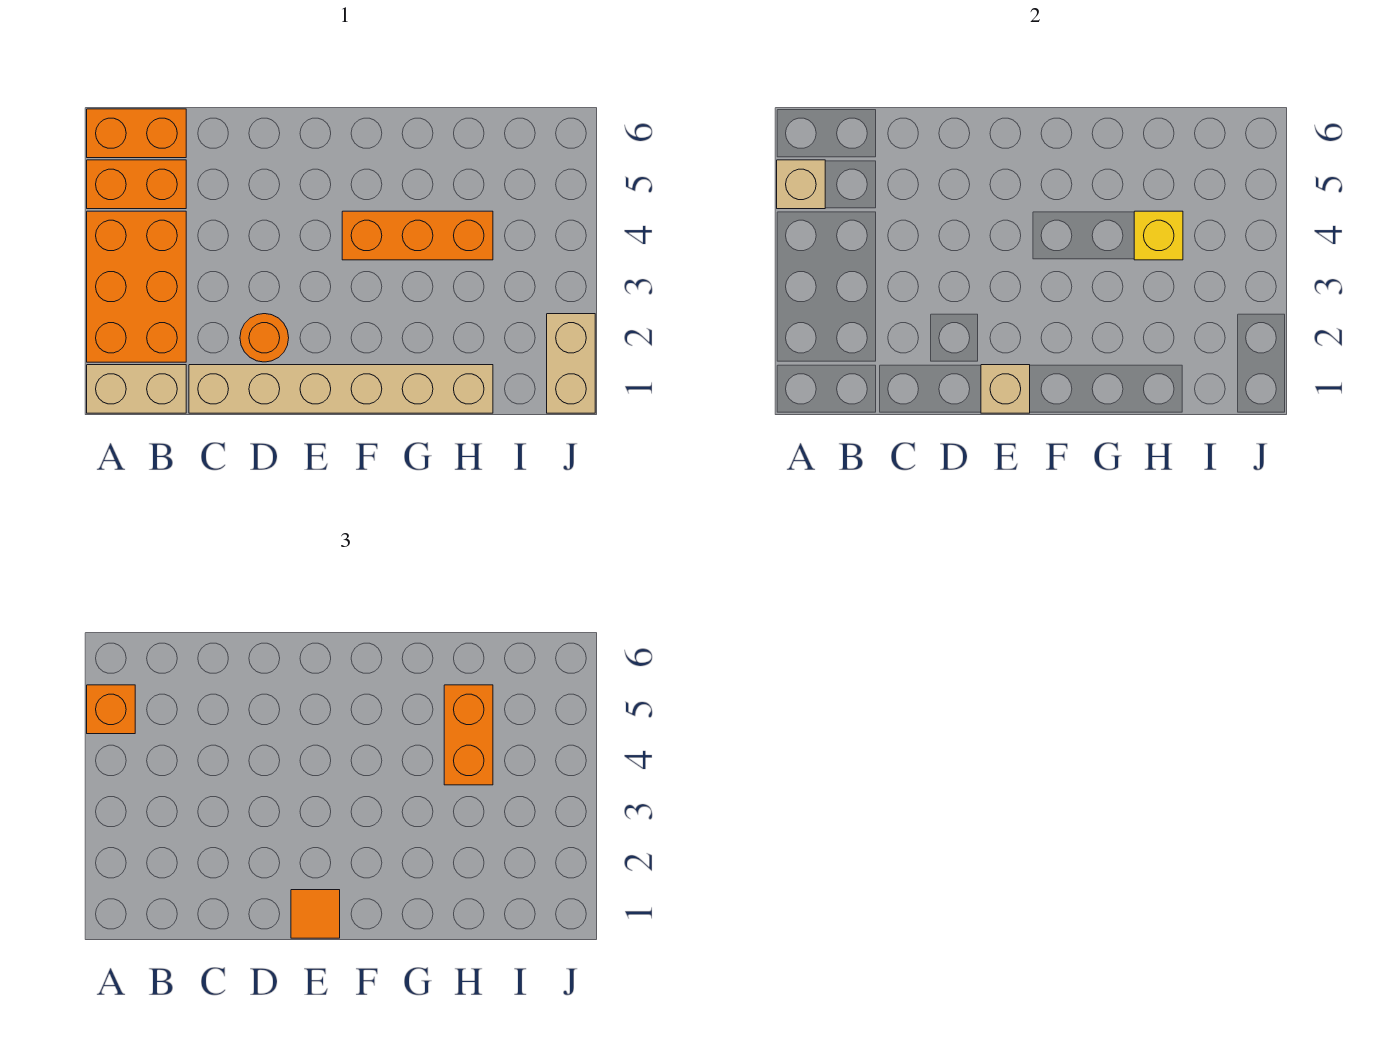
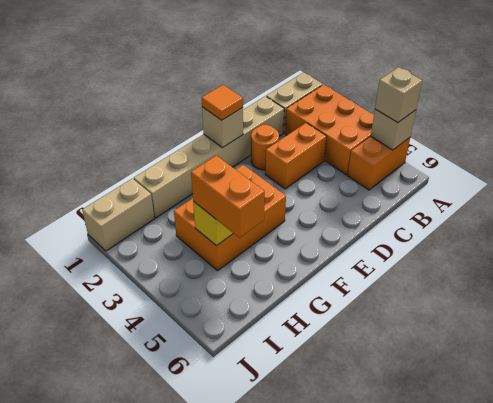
orange brick A5 level 3 -> tan brick A5 level 3
orange brick A6:B6 level 1 -> orange brick C3:D3 level 1
orange brick F4:H4 level 1 -> orange brick F3:H4 level 1
tan brick J1:J2 level 1 -> tan brick I1:J1 level 1

